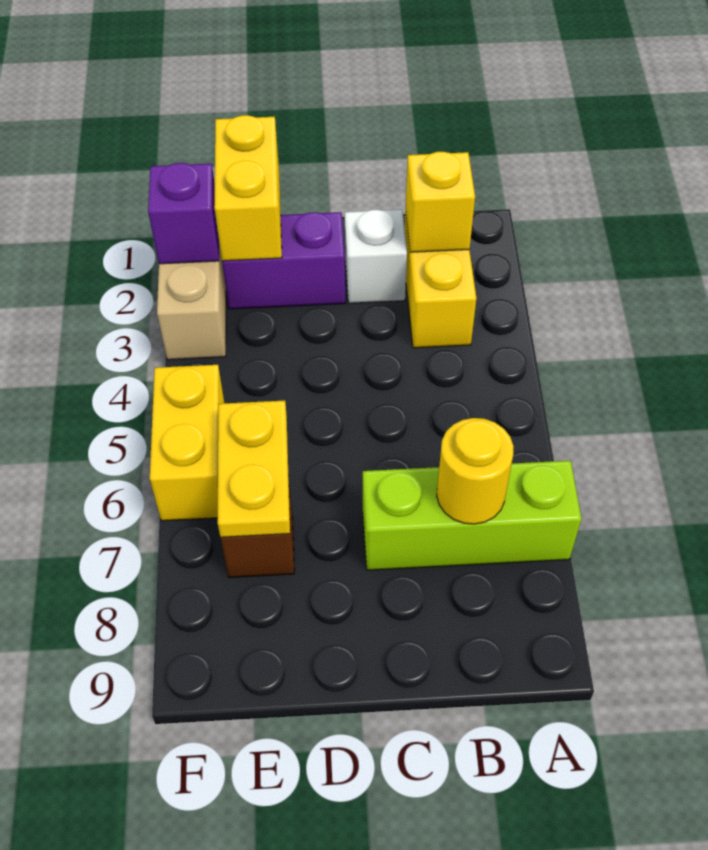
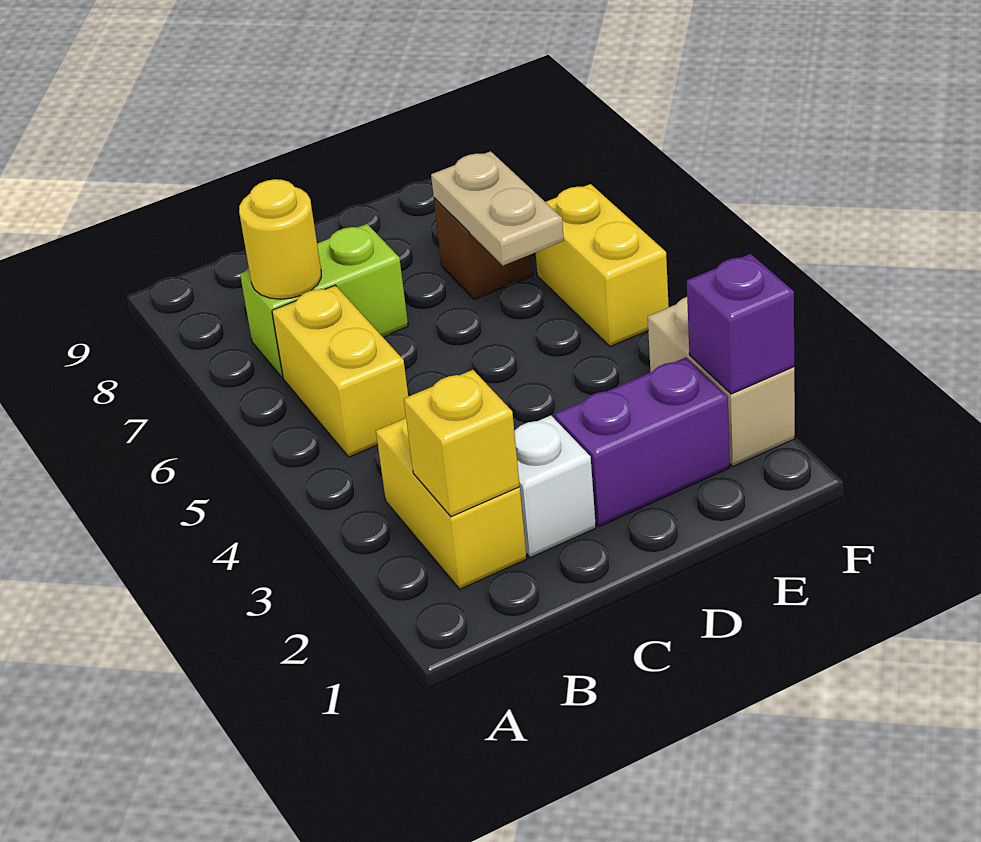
lime brick A7:C7 level 1 -> lime brick B7:C7 level 1
yellow brick E1:E2 level 2 -> yellow brick B5:B6 level 1
yellow plate E6:E7 level 2 -> tan plate E6:E7 level 2

